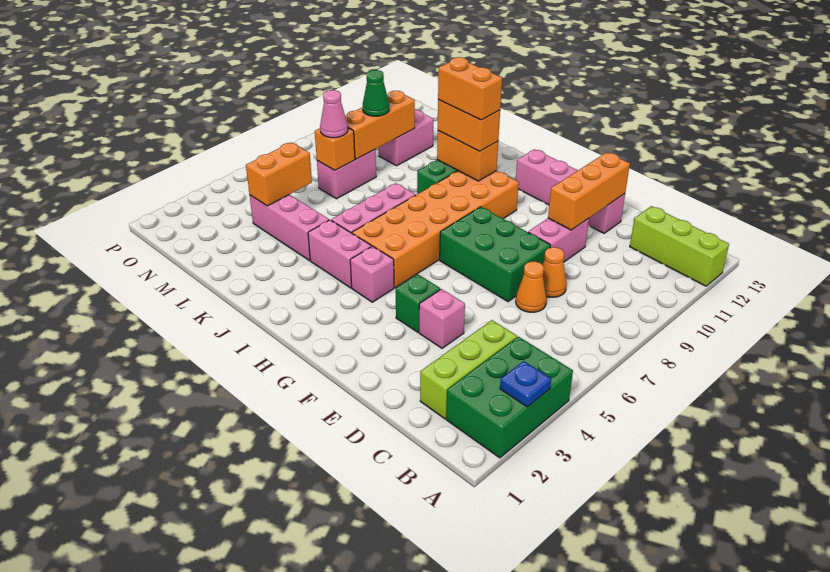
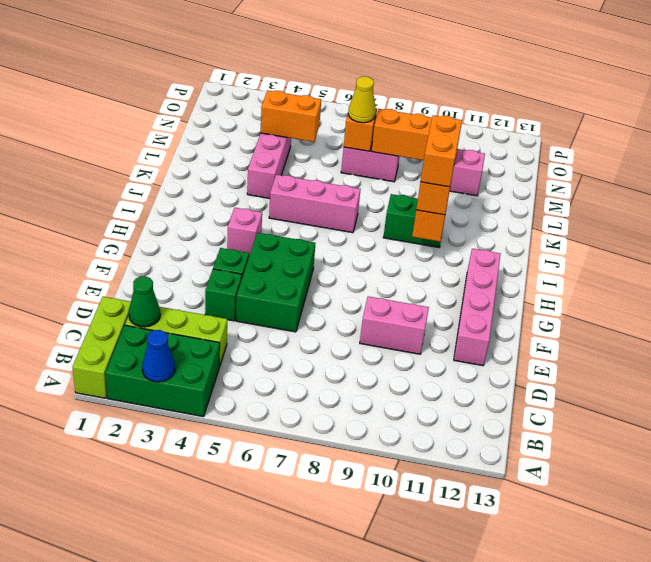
blue plate A3 level 2 -> blue cone A3 level 2
lime brick A12:C12 level 1 -> lime brick A1:C1 level 1
orange cone D7 level 1 -> none
orange cone D8 level 1 -> none
pink brick E4 level 1 -> green brick E4 level 1
green brick E7:G8 level 1 -> green brick E5:G6 level 1
orange brick E10:E12 level 2 -> none
orange brick H5:I10 level 1 -> none
pink brick I4:J4 level 1 -> none
pink cone M7 level 3 -> yellow cone M7 level 3
green cone M9 level 3 -> green cone C2 level 2

